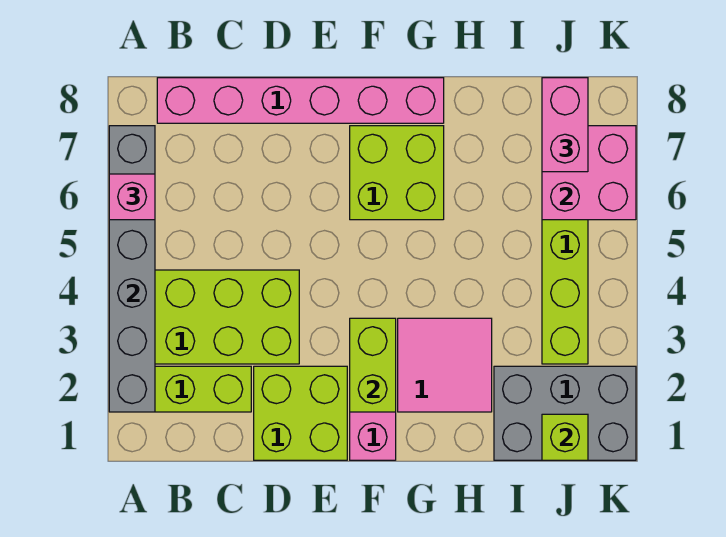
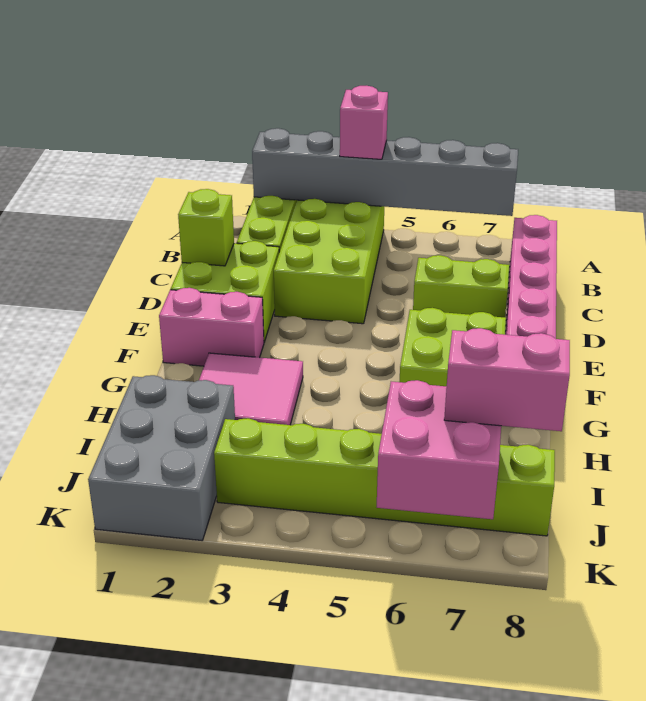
pink brick A6 level 3 -> pink brick A4 level 3
lime brick F2:F3 level 2 -> lime brick D6:D7 level 1
lime brick J1 level 2 -> lime brick D1 level 2

